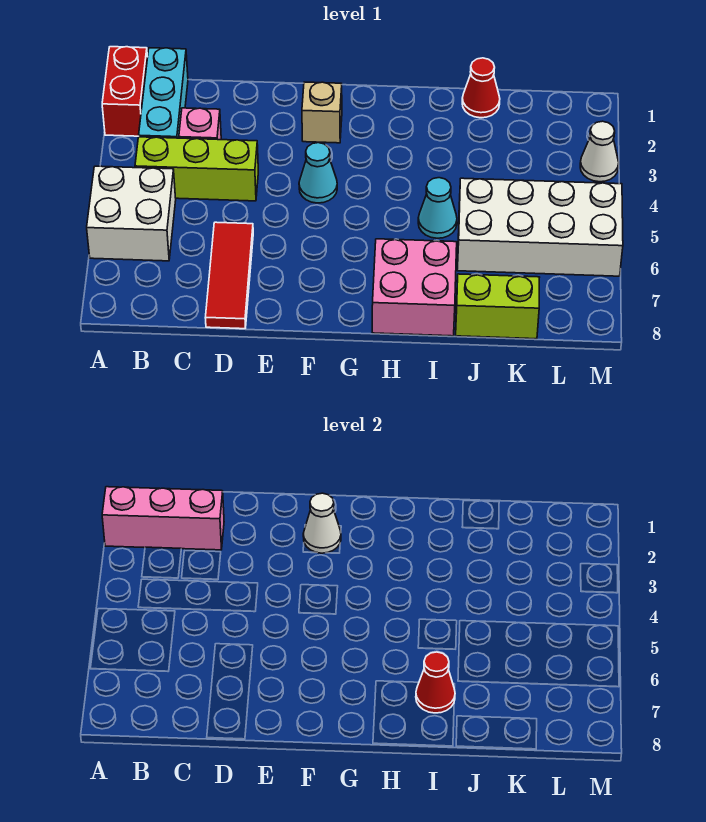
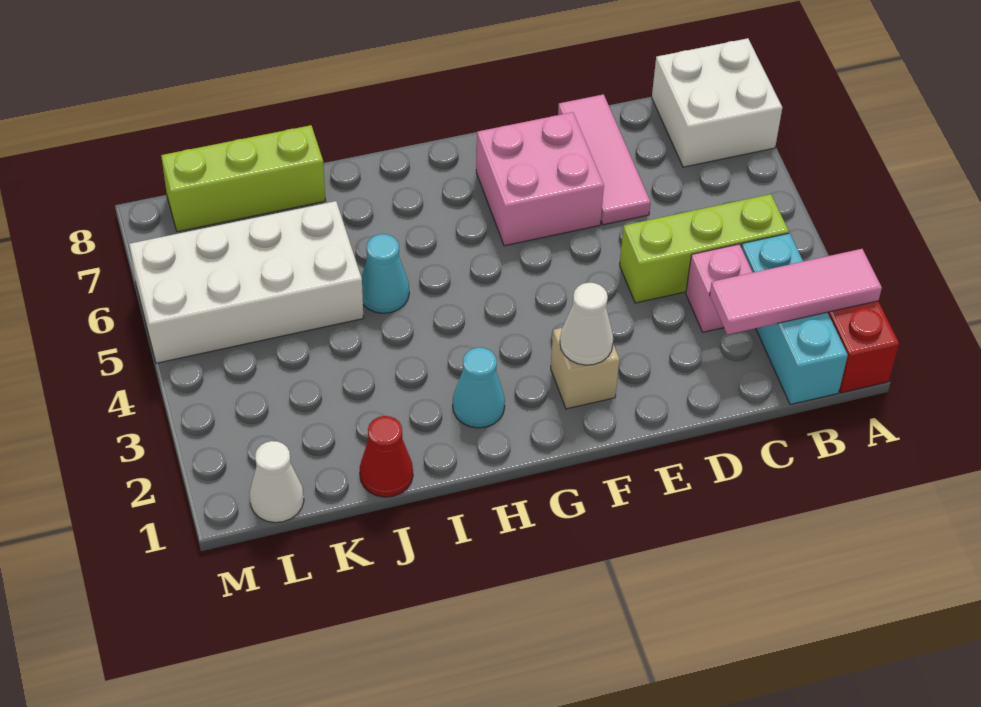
pink brick A2:C2 level 2 -> pink tile A2:C2 level 2
white brick A5:B6 level 1 -> white brick A7:B8 level 1
red tile D6:D8 level 1 -> pink tile D6:D8 level 1
cyan cone F4 level 1 -> cyan cone H2 level 1
pink brick H7:I8 level 1 -> pink brick E6:F7 level 1
red cone I7 level 2 -> none
lime brick J8:K8 level 1 -> lime brick J8:L8 level 1
white cone M3 level 1 -> white cone L1 level 1

